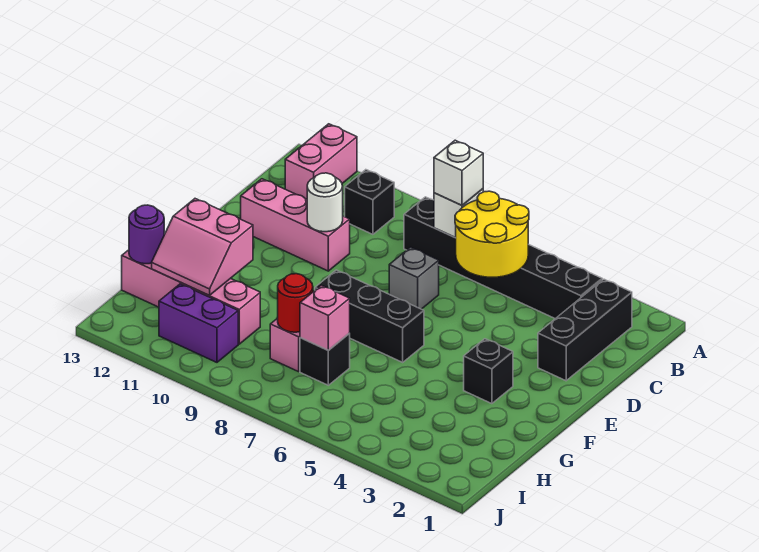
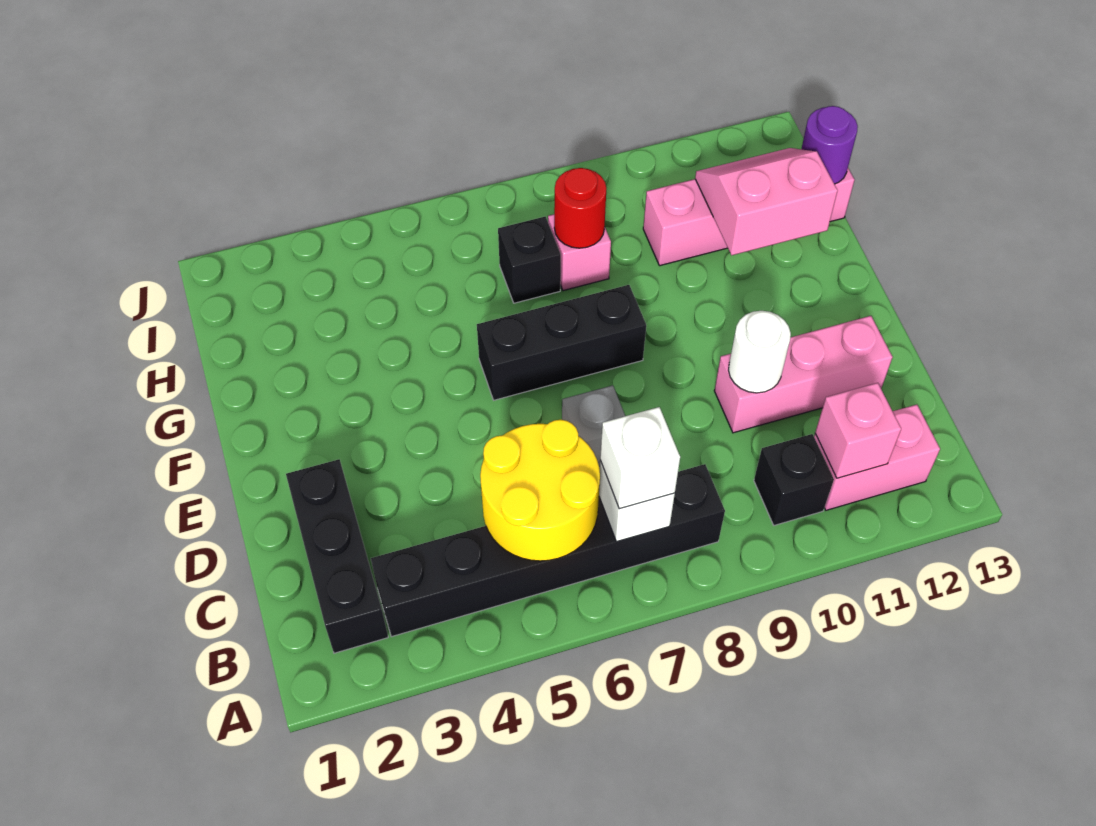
pink brick A12:B12 level 1 -> pink brick B11:B12 level 1
black brick F3 level 1 -> none
pink brick H7 level 2 -> pink brick B11 level 2
purple brick I10:I11 level 1 -> none

